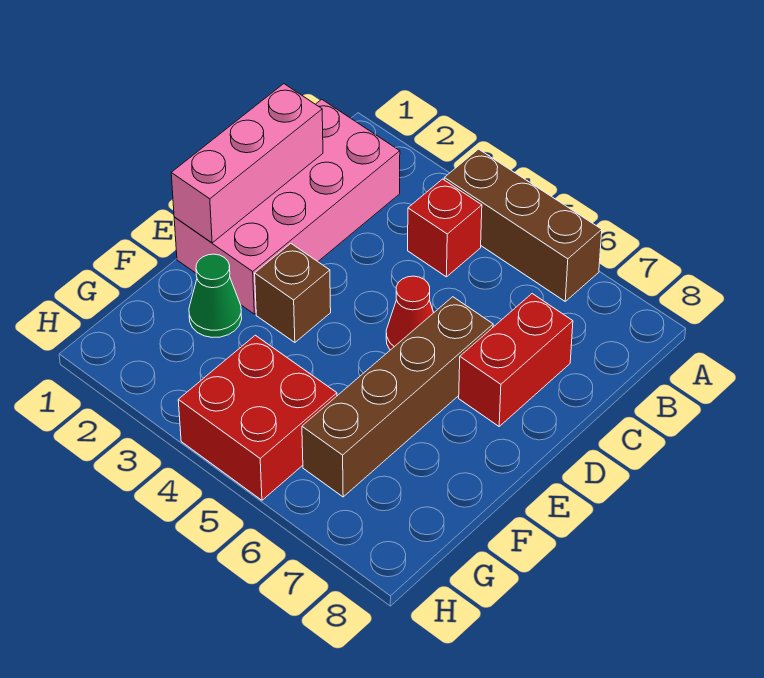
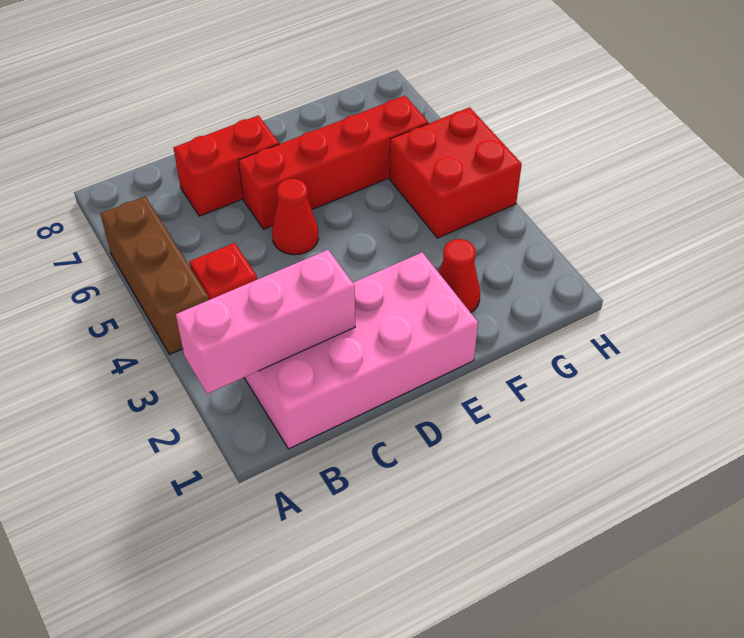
pink brick C1:E1 level 2 -> pink brick A2:C2 level 2
brown brick D6:G6 level 1 -> red brick D6:G6 level 1
brown brick E3 level 1 -> none
green cone F2 level 1 -> red cone F2 level 1

